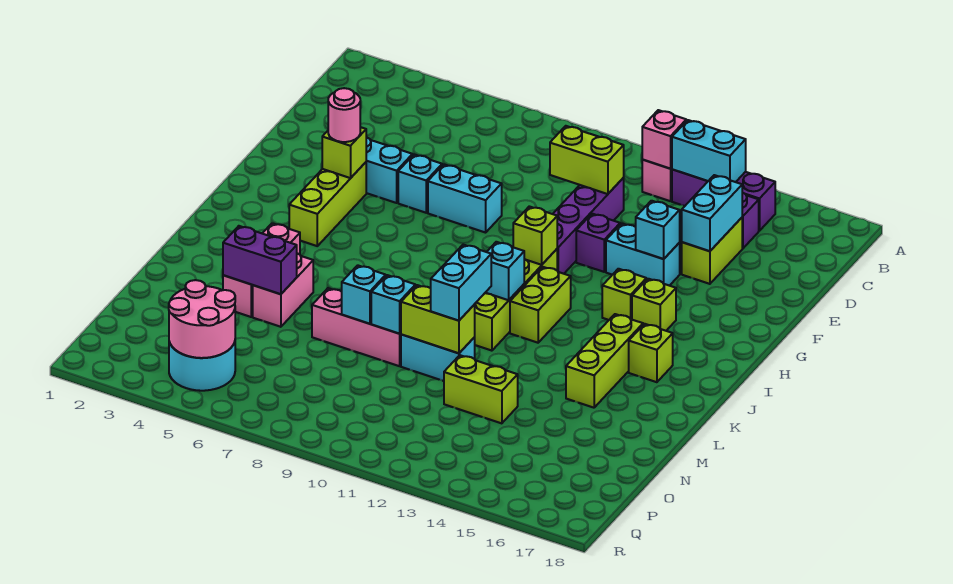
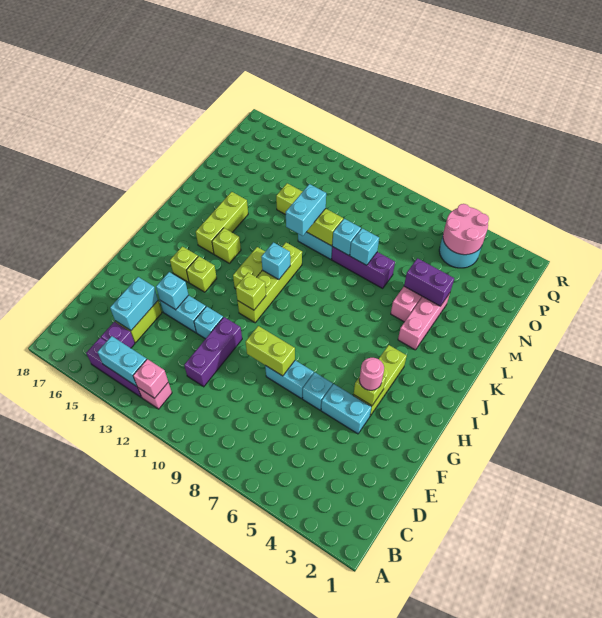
lime brick D10:D11 level 2 -> lime brick F8:F9 level 2
purple brick D11:G11 level 1 -> purple brick D11:F11 level 1
purple brick F12 level 1 -> cyan brick F12 level 1
lime brick J16 level 1 -> lime brick J14 level 1
pink brick M7:M9 level 1 -> purple brick M7:M9 level 1

